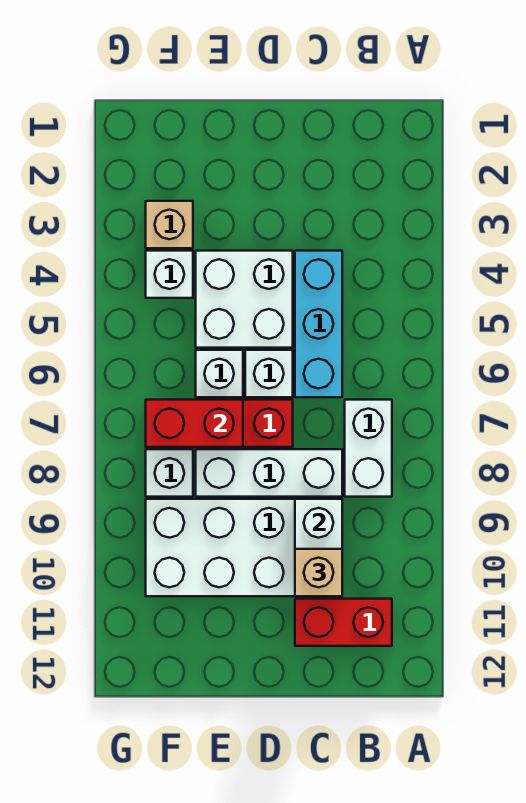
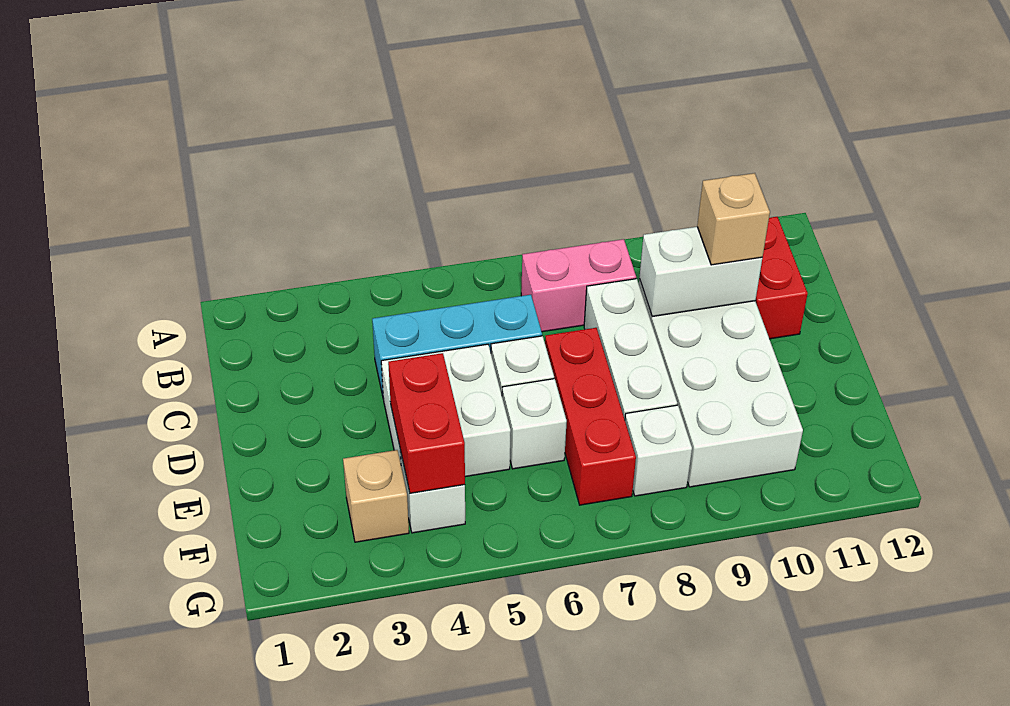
white brick B7:B8 level 1 -> pink brick B7:B8 level 1
red brick E7:F7 level 2 -> red brick E4:F4 level 2

